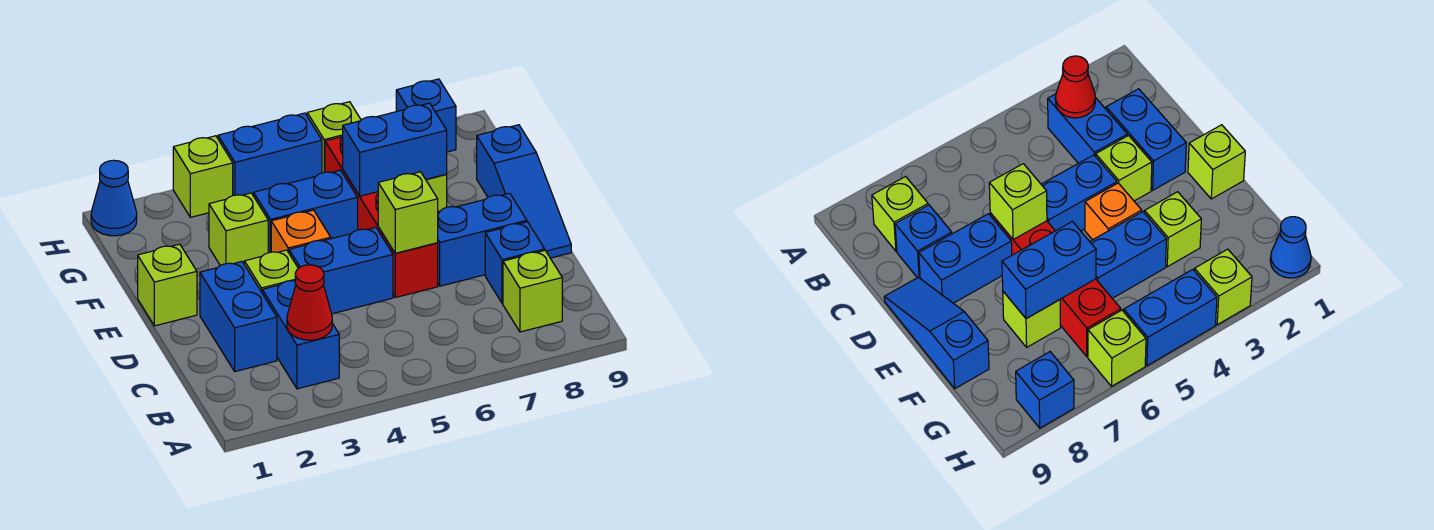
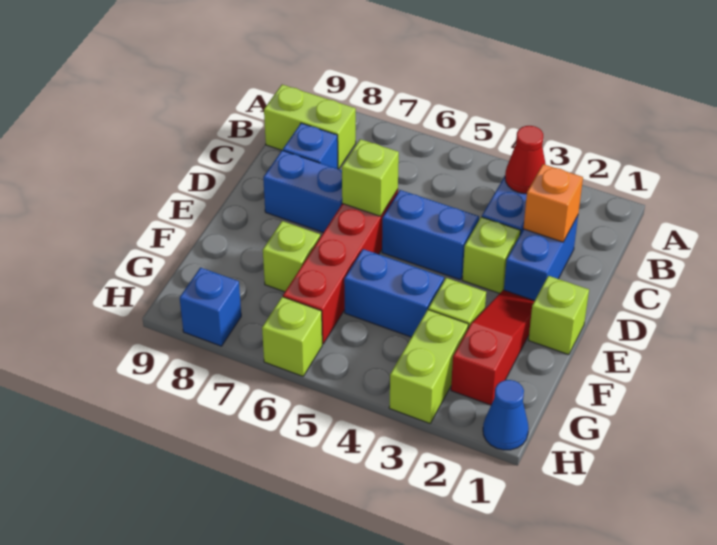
lime brick B8 level 1 -> lime brick B8:B9 level 1
blue slope D9:F9 level 1 top F -> none
none -> red slope E2:G2 level 1 top G
orange brick E4 level 1 -> orange brick C2 level 2
blue brick F6:F7 level 2 -> none
lime brick H3 level 1 -> lime brick G3:H3 level 1
blue brick H4:H5 level 1 -> none

